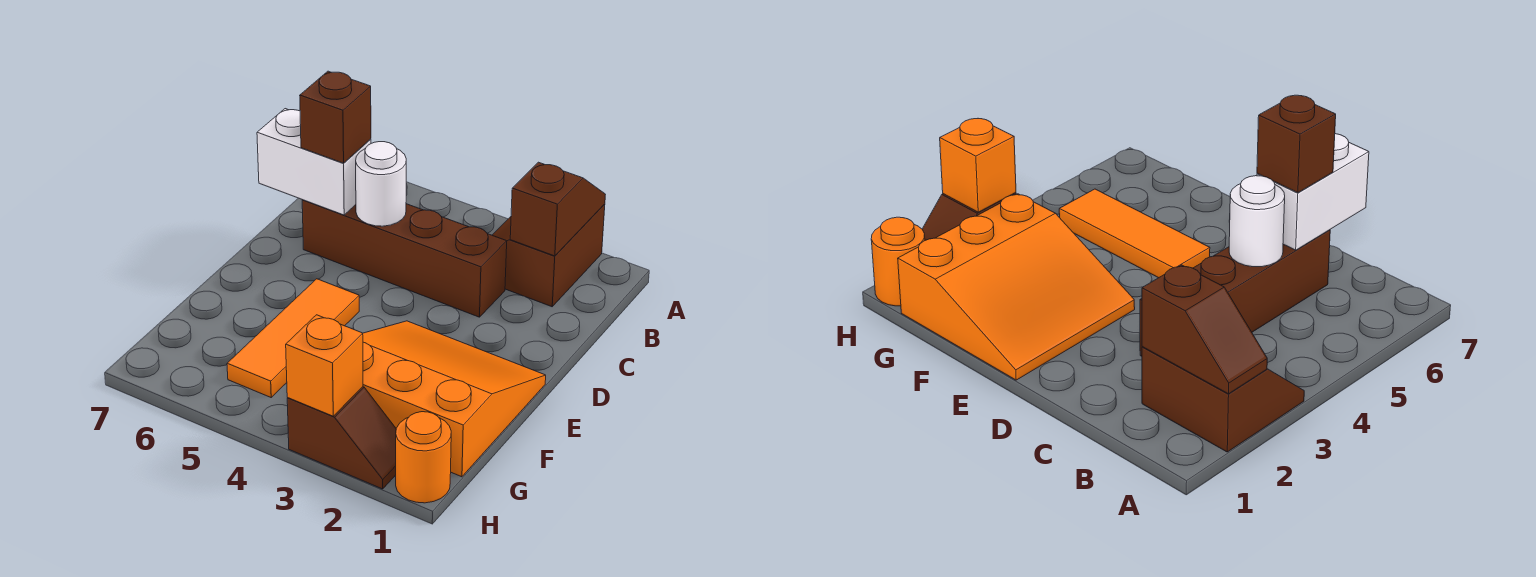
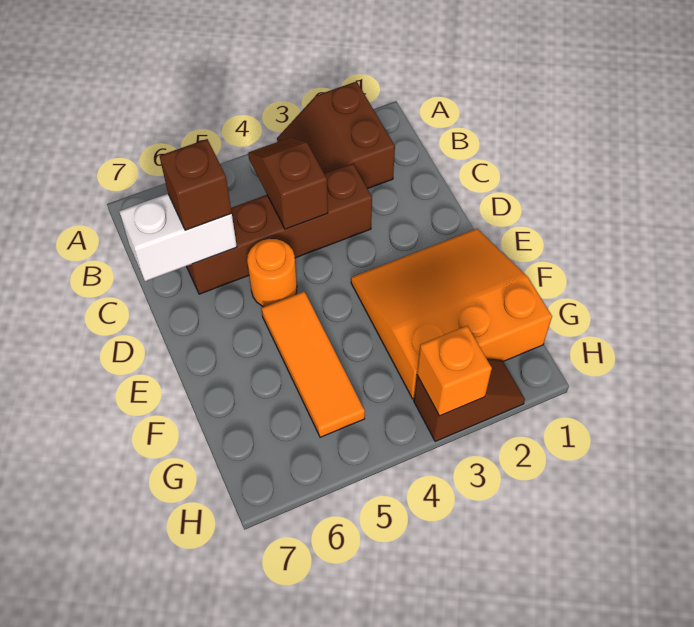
brown slope A2:B2 level 2 top B -> brown slope B4:C4 level 2 top C
white round brick C5 level 2 -> none
orange round brick H1 level 1 -> orange round brick D5 level 1

